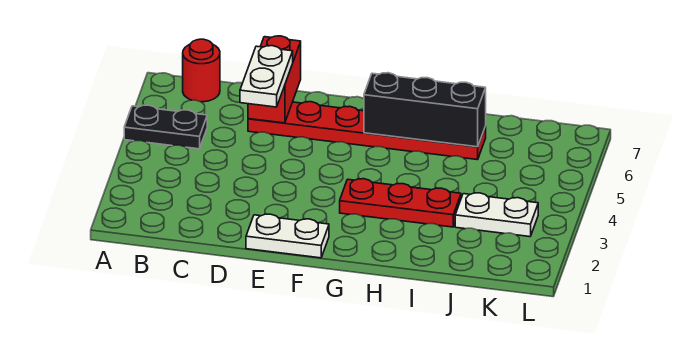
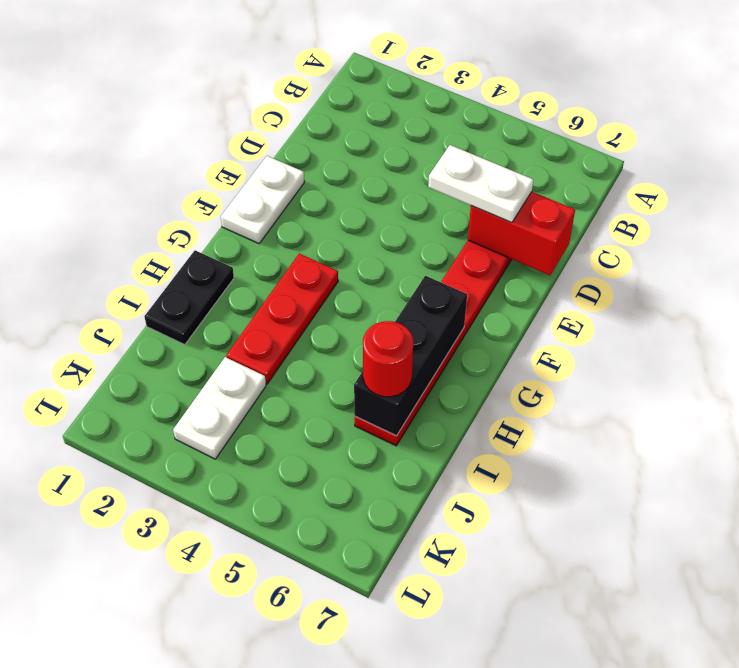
black plate A5:B5 level 1 -> black plate H1:I1 level 1
red round brick B7 level 1 -> red round brick I6 level 3

